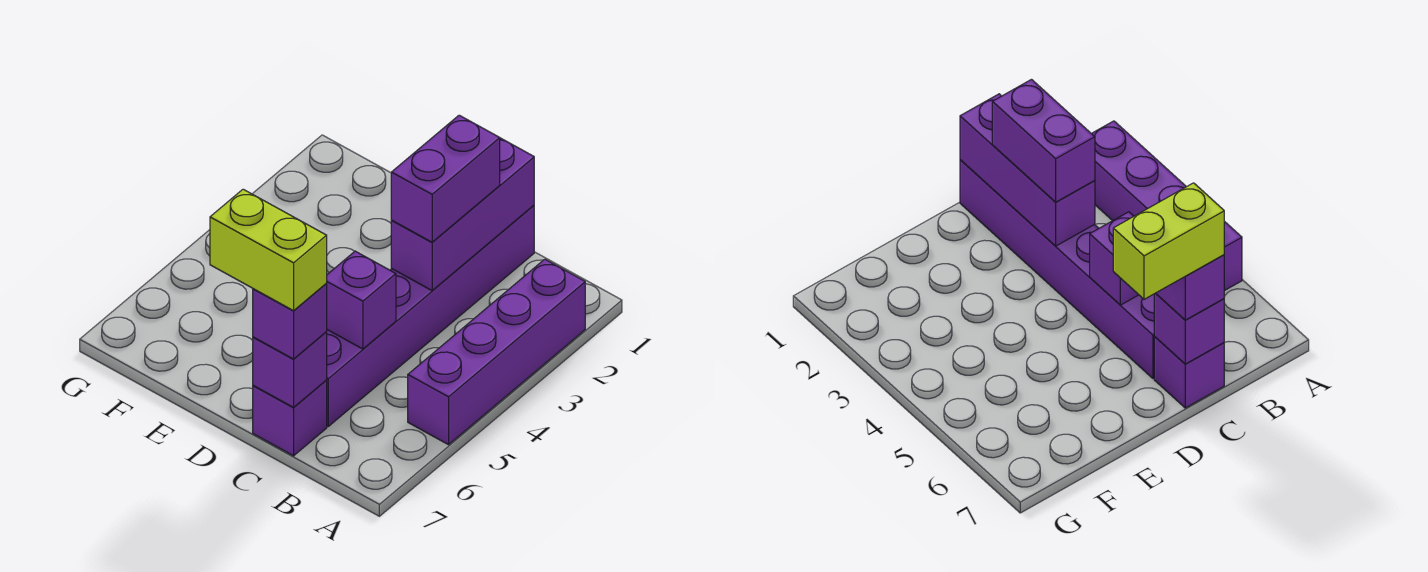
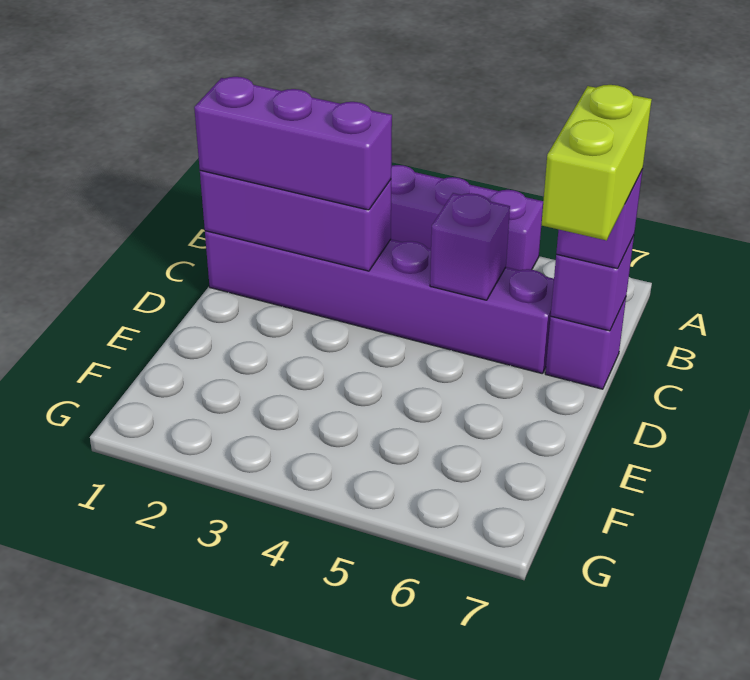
purple brick C2:C3 level 3 -> purple brick C1:C3 level 3

